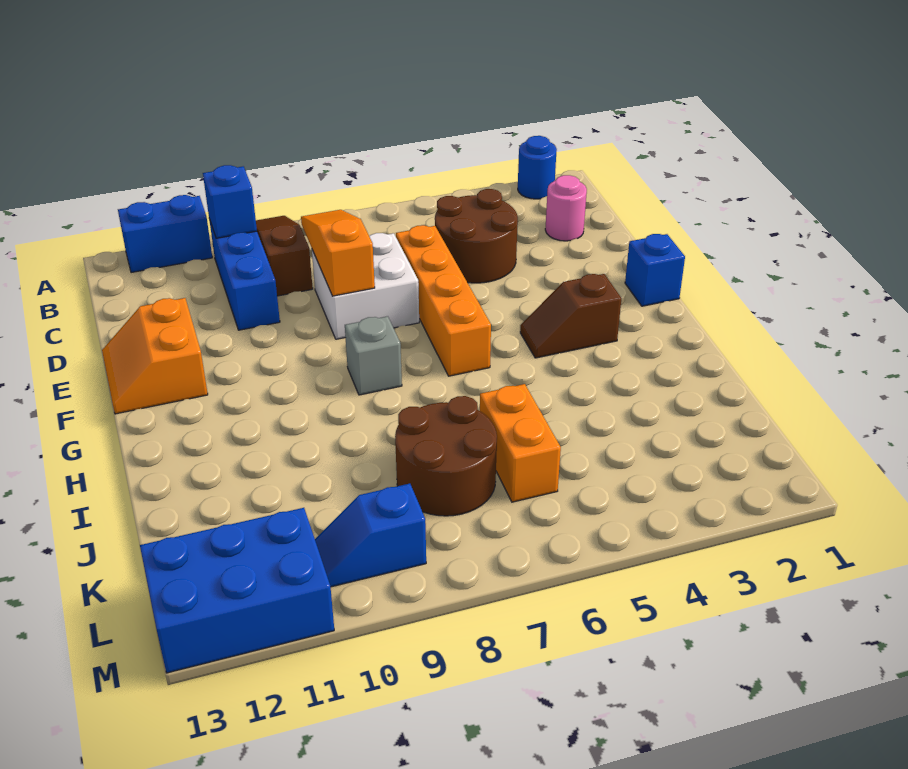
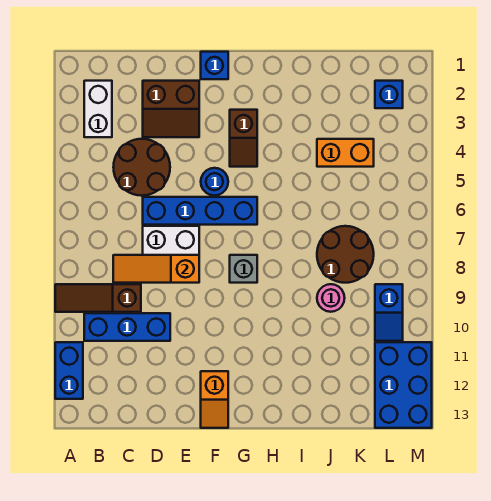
blue round brick A2 level 1 -> blue round brick F5 level 1
none -> white brick B2:B3 level 1
blue brick B10 level 2 -> blue brick L2 level 1
pink round brick C2 level 1 -> pink round brick J9 level 1
none -> brown slope D2:E3 level 1 top 2
orange brick D6:G6 level 1 -> blue brick D6:G6 level 1
orange slope E12:F13 level 1 top 12 -> orange slope F12:F13 level 1 top 12
orange brick J6:K6 level 1 -> orange brick J4:K4 level 1

